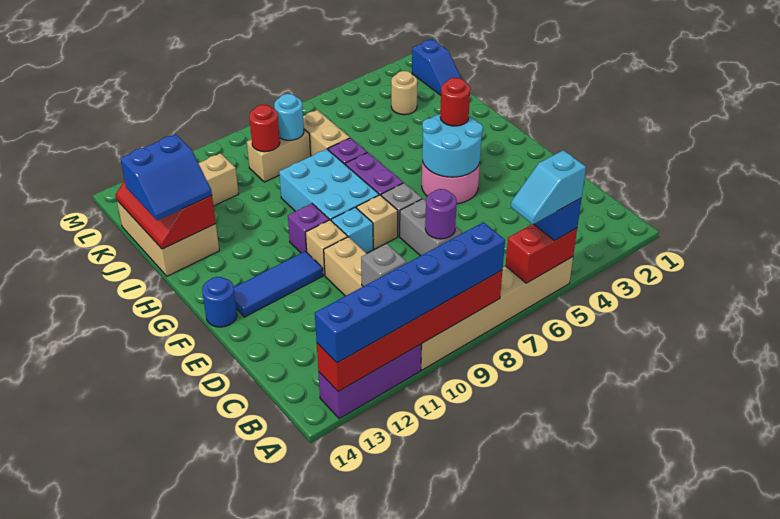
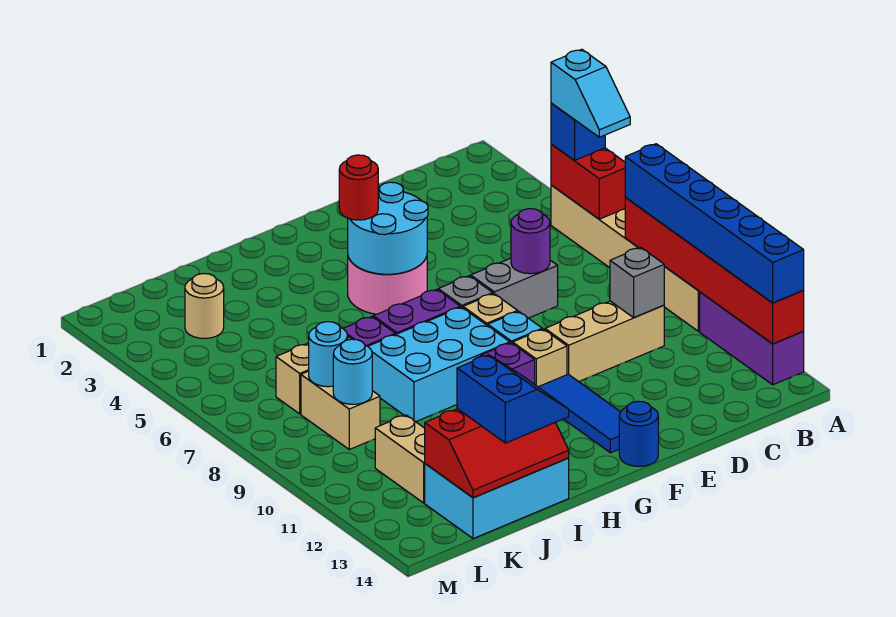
tan brick I13:K14 level 1 -> cyan brick I13:K14 level 1
blue slope K1:L1 level 1 top L -> none
red round brick K9 level 2 -> cyan round brick K9 level 2

